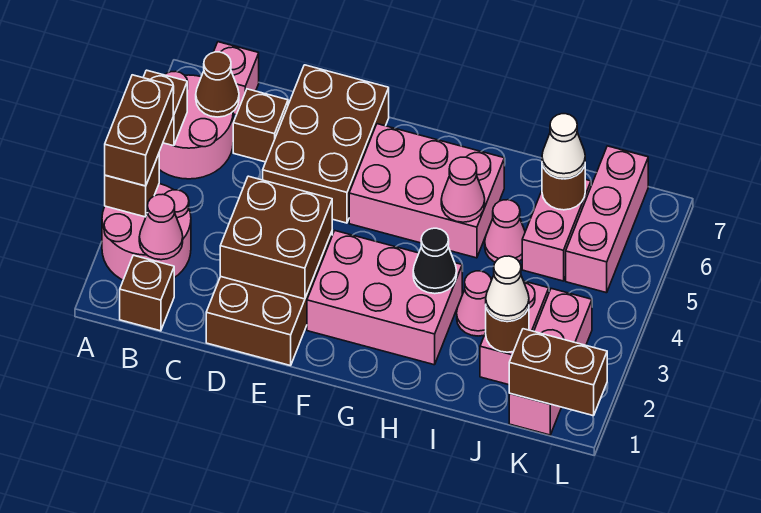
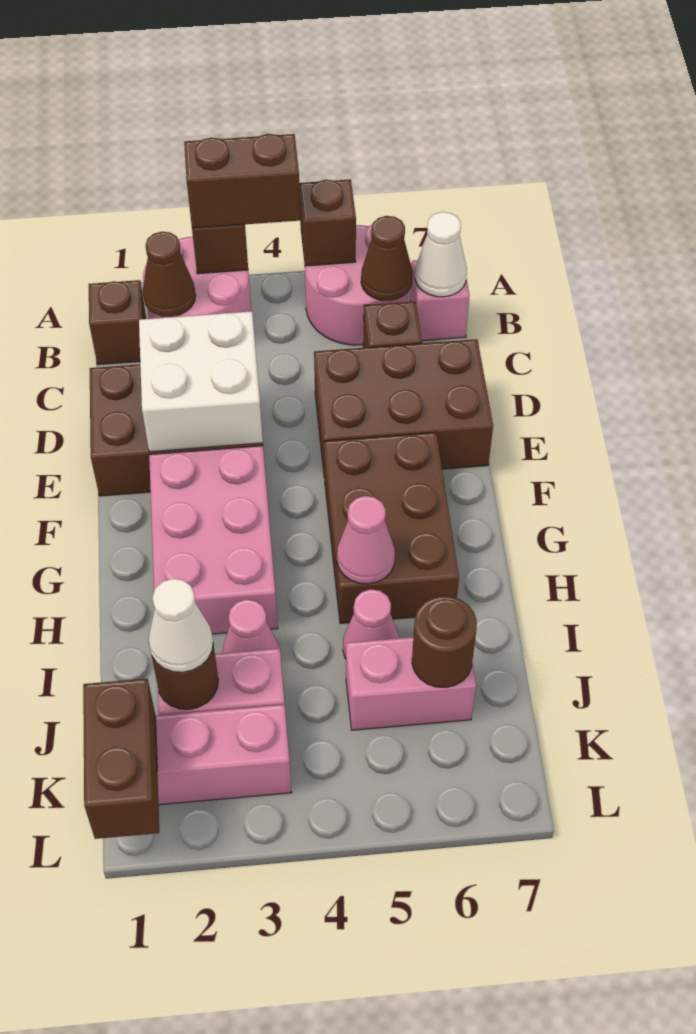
pink cone B2 level 2 -> brown cone B2 level 2
brown brick D2:E3 level 2 -> white brick D2:E3 level 2
pink brick F5:H6 level 1 -> brown brick F5:H6 level 1
black cone H3 level 2 -> none
white cone J6 level 3 -> white cone B7 level 2
pink brick K5:K7 level 1 -> none

